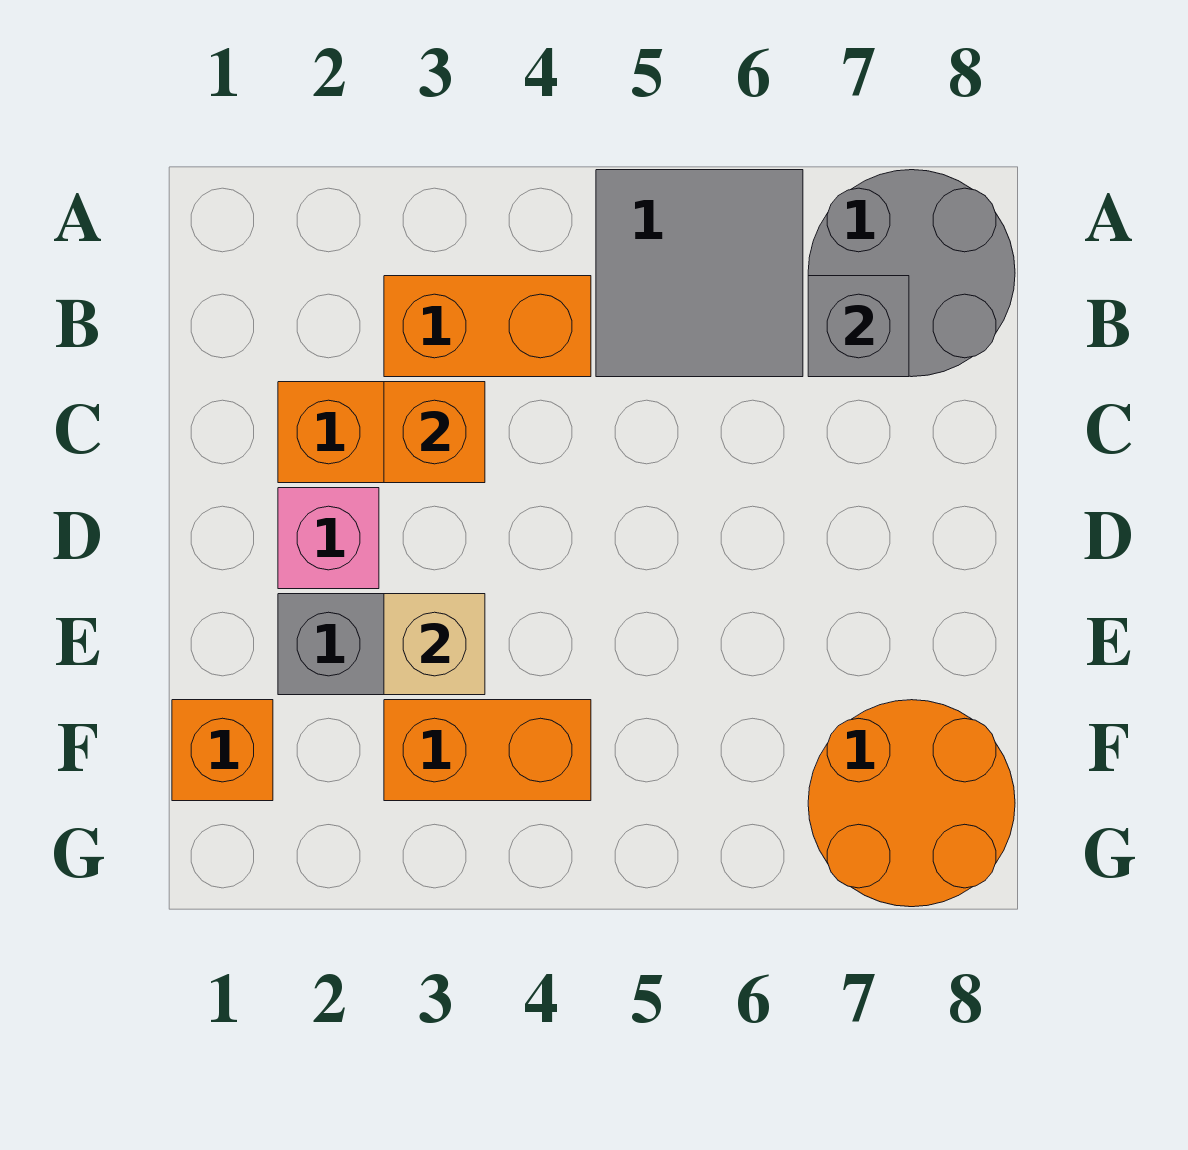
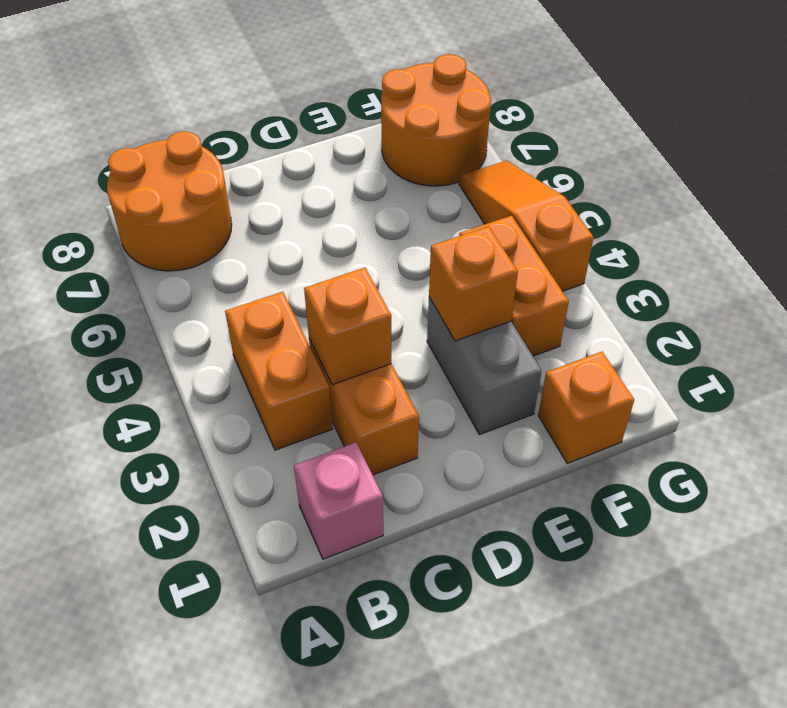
grey tile A5:B6 level 1 -> none
grey round brick A7:B8 level 1 -> orange round brick A7:B8 level 1
grey brick B7 level 2 -> none
pink brick D2 level 1 -> pink brick B1 level 1
tan brick E3 level 2 -> orange brick E3 level 2
none -> orange slope G4:G6 level 1 top 4

